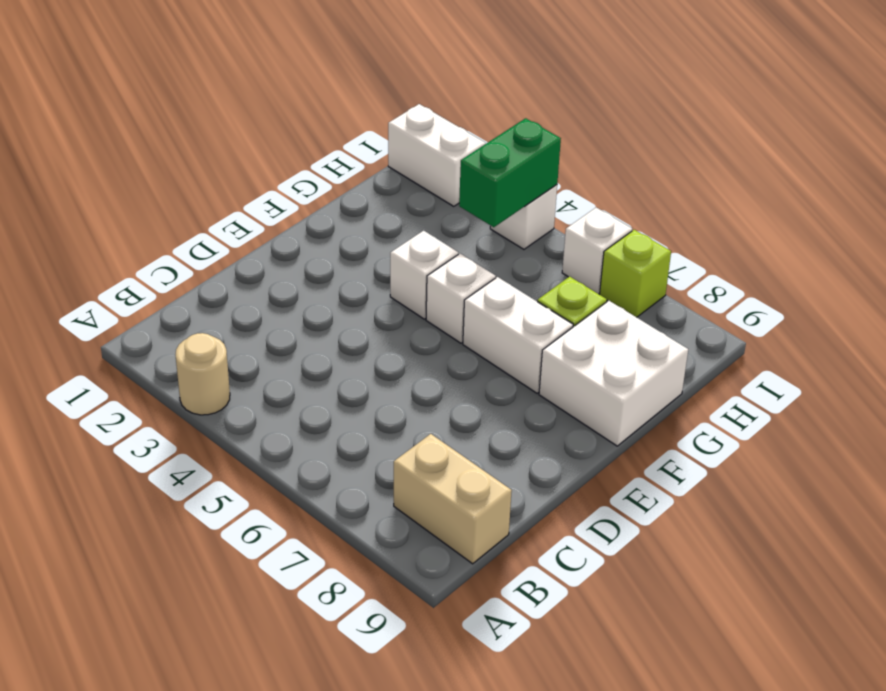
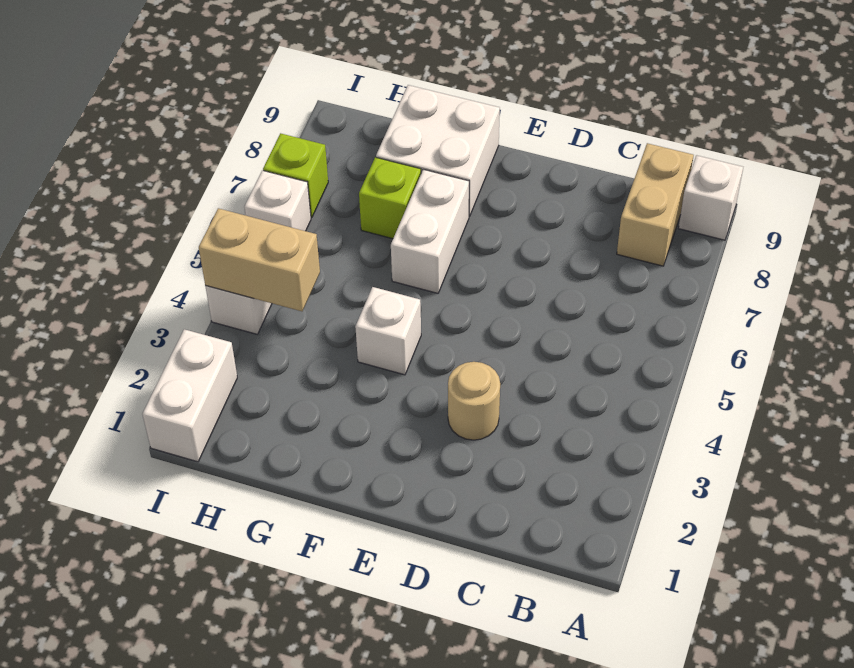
tan round brick A3 level 1 -> tan round brick D3 level 1
white brick F5 level 1 -> white brick A9 level 1
green brick H4:I4 level 2 -> tan brick H4:I4 level 2

